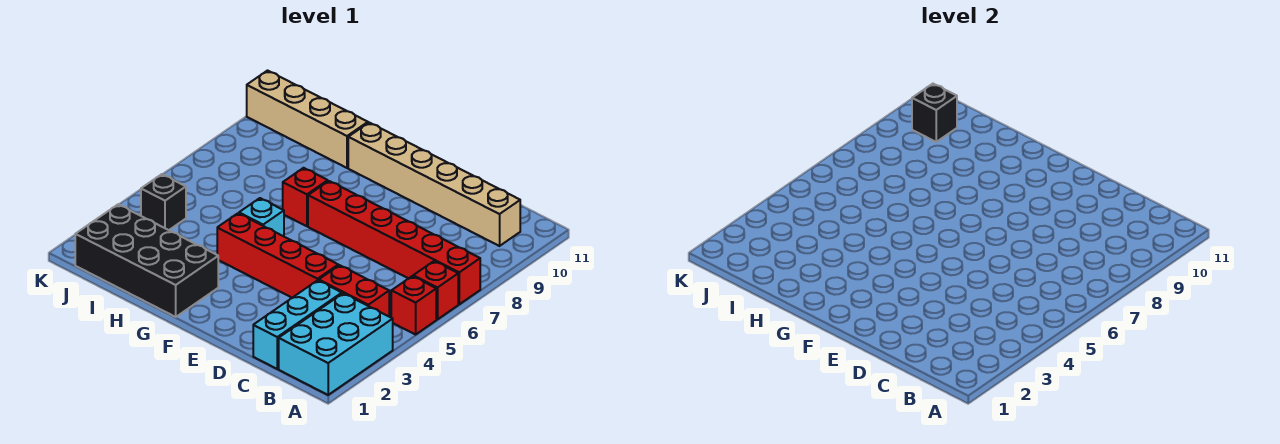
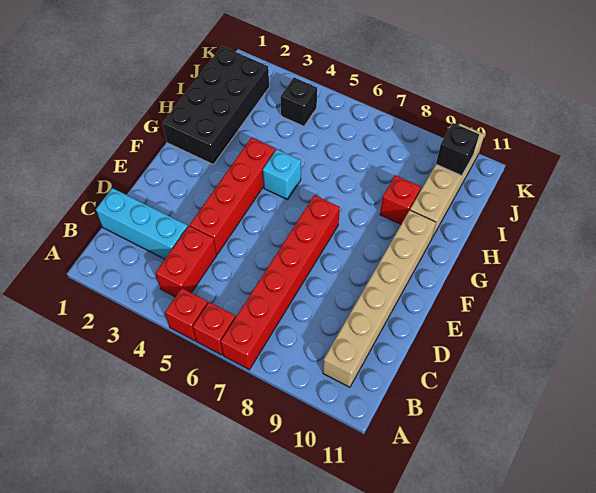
cyan brick A1:B3 level 1 -> none
red brick G7 level 1 -> red brick H9 level 1

